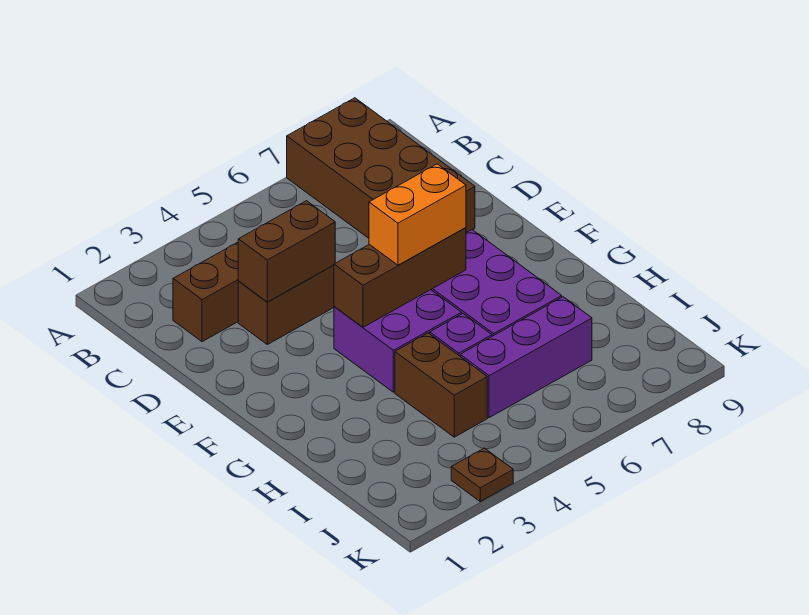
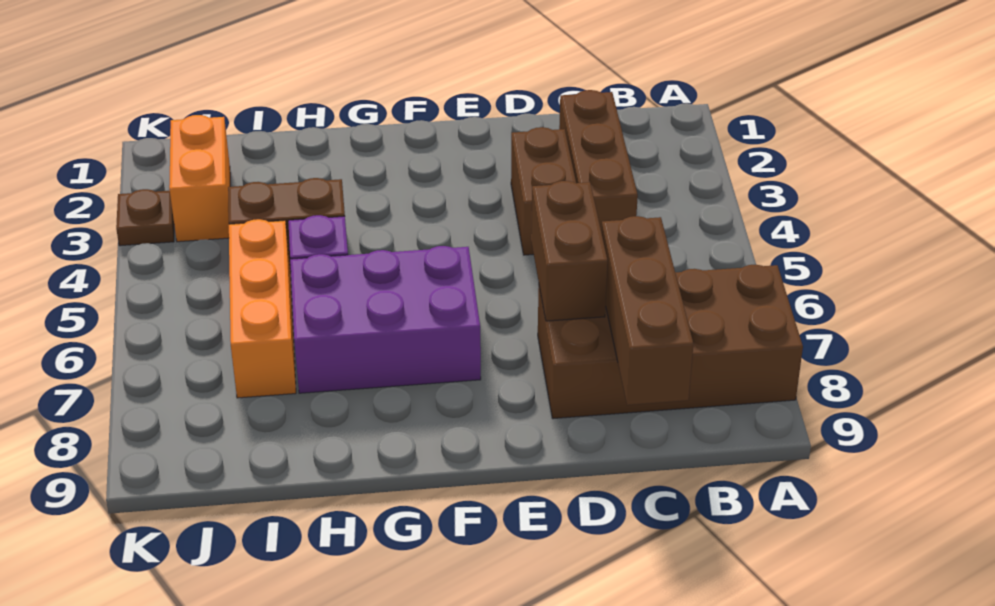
brown brick D3:D4 level 2 -> brown brick D6:D7 level 2
purple brick F4:G5 level 1 -> none
brown brick F4:F6 level 2 -> brown brick C7:C9 level 2
orange brick F5:F6 level 3 -> orange brick J2:J3 level 1
purple brick I5:I7 level 1 -> orange brick I5:I7 level 1

